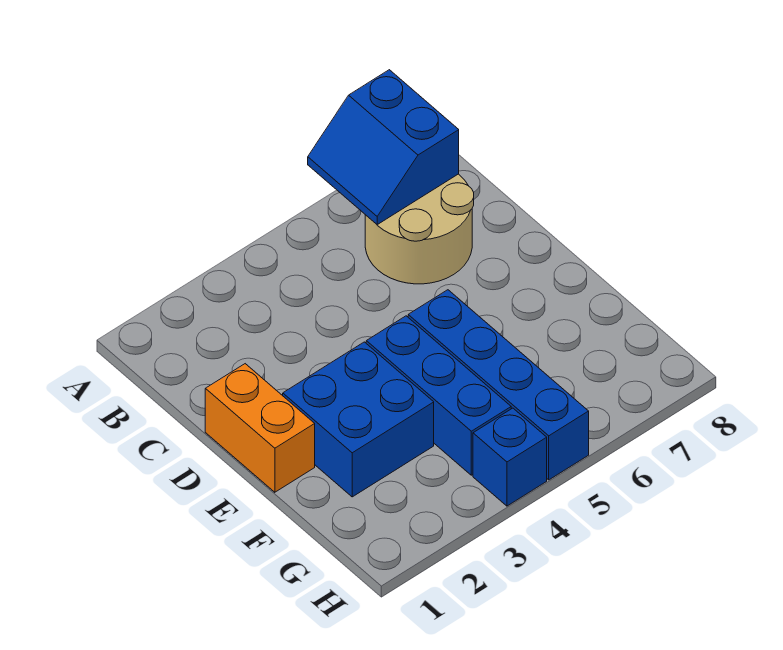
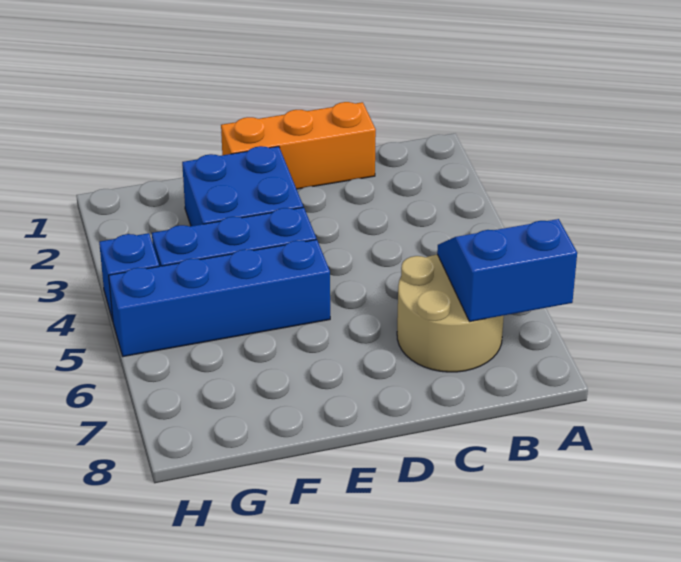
orange brick D1:E1 level 1 -> orange brick C1:E1 level 1

